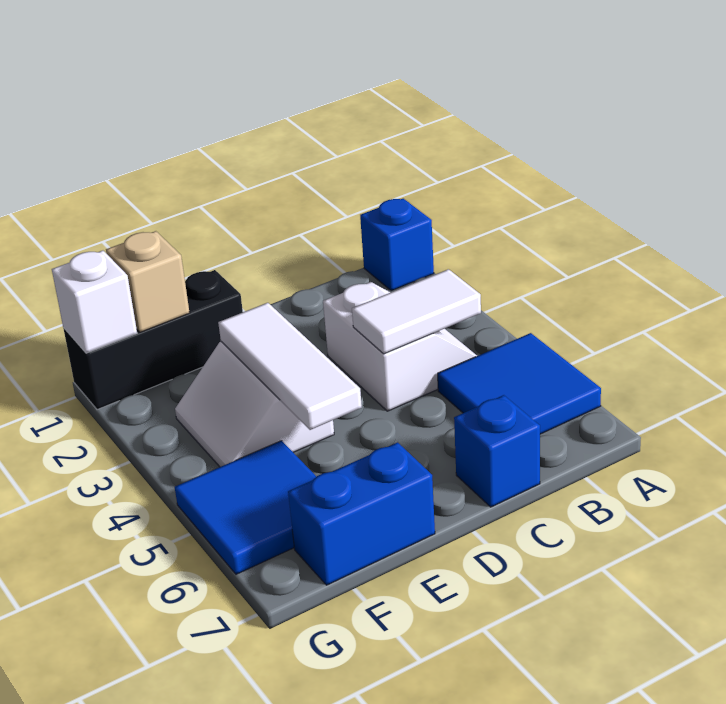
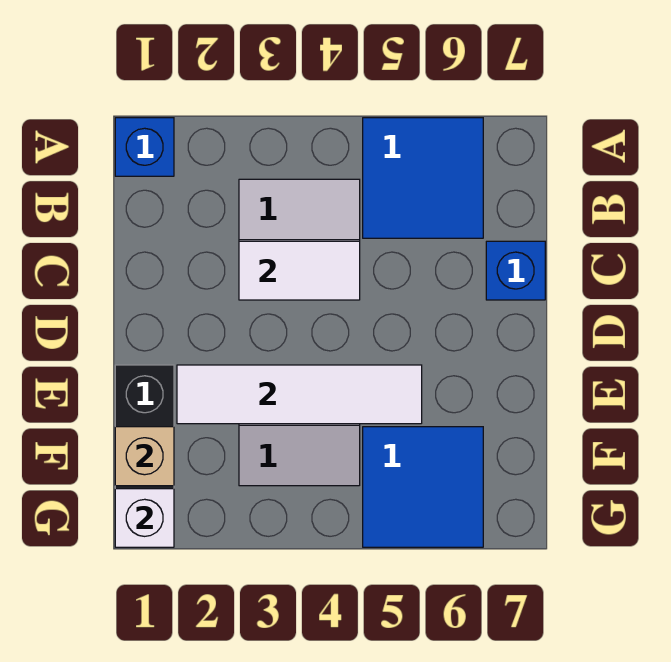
white tile B4:C4 level 2 -> white tile C3:C4 level 2
white tile E3:E5 level 2 -> white tile E2:E5 level 2
blue brick E7:F7 level 1 -> none

